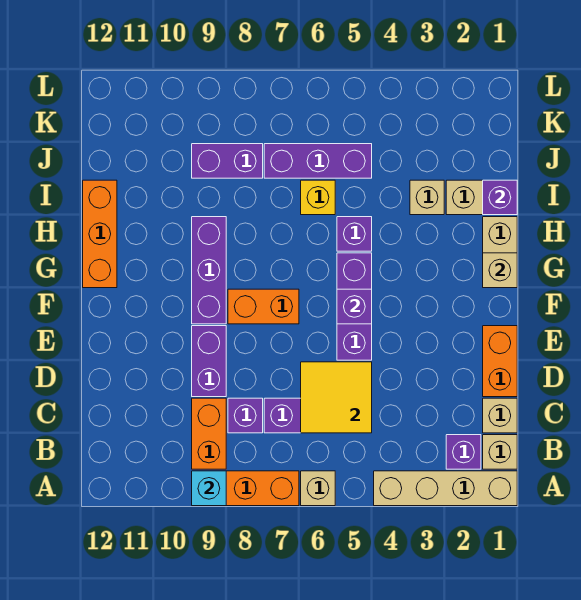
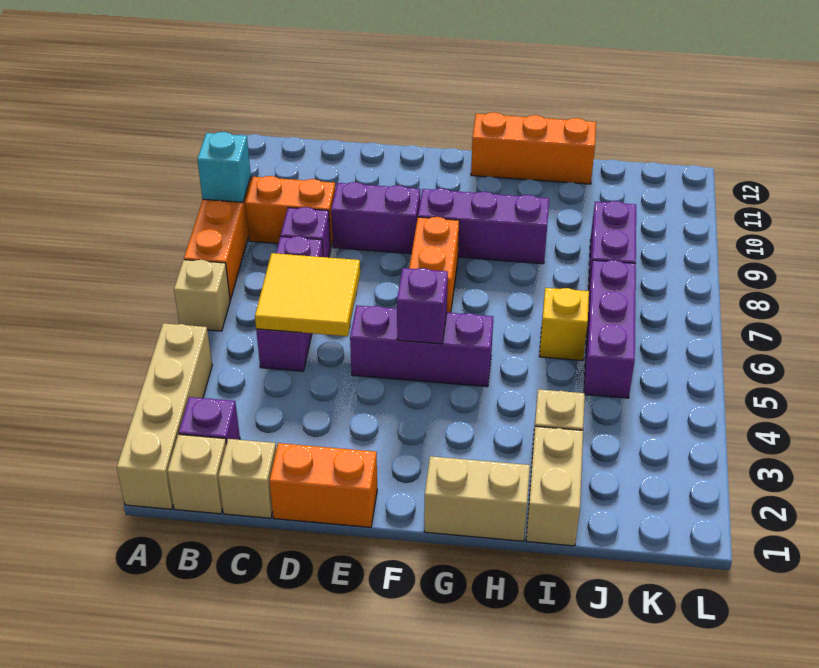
tan brick G1 level 2 -> none
purple brick H5 level 1 -> none
purple brick I1 level 2 -> none

